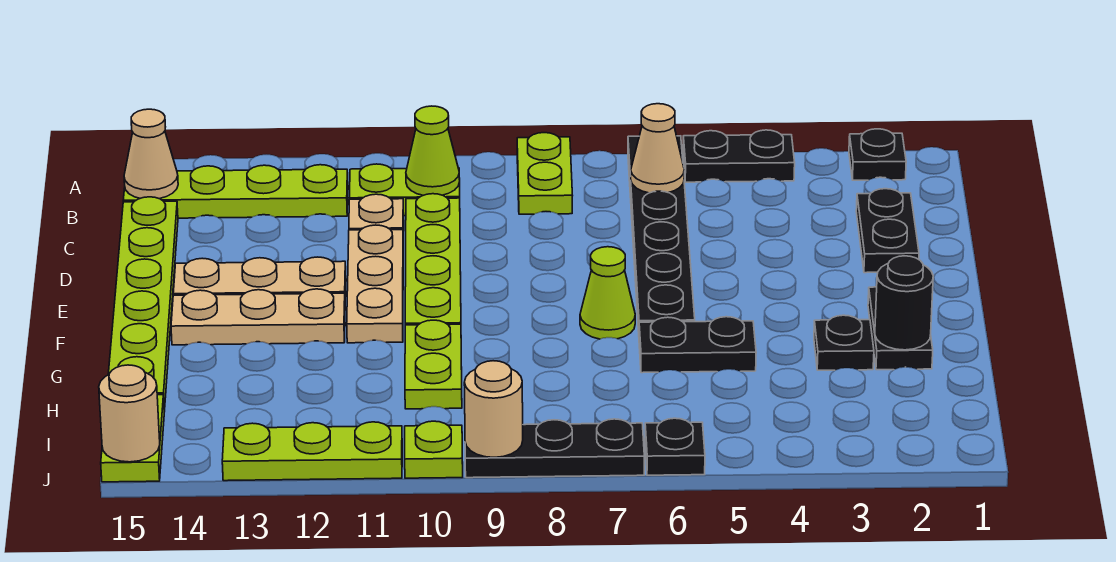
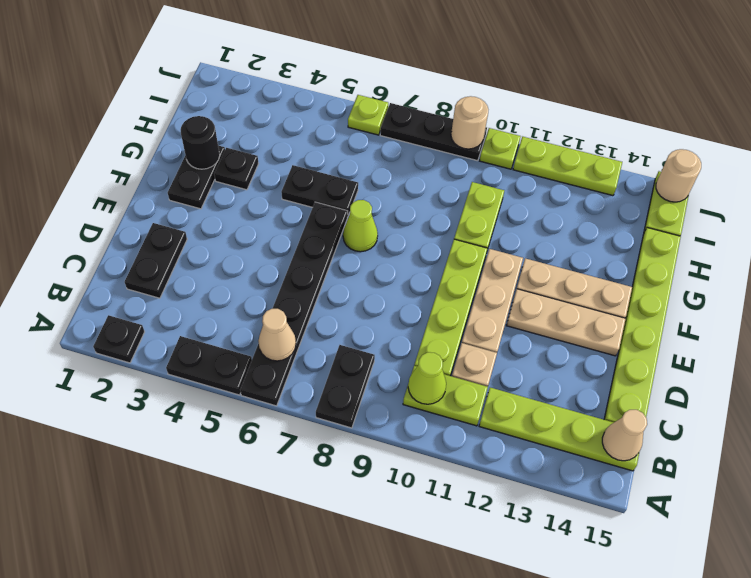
lime plate A8:B8 level 1 -> black plate A8:B8 level 1
black plate J6 level 1 -> lime plate J6 level 1

